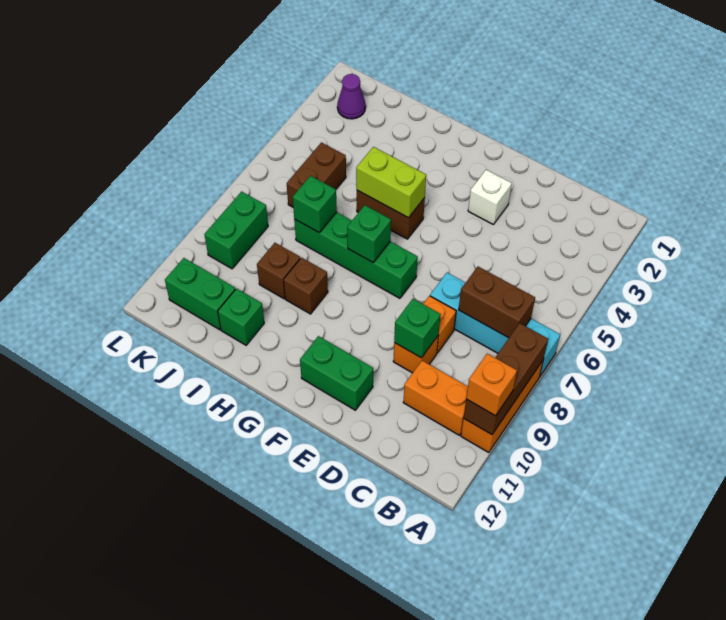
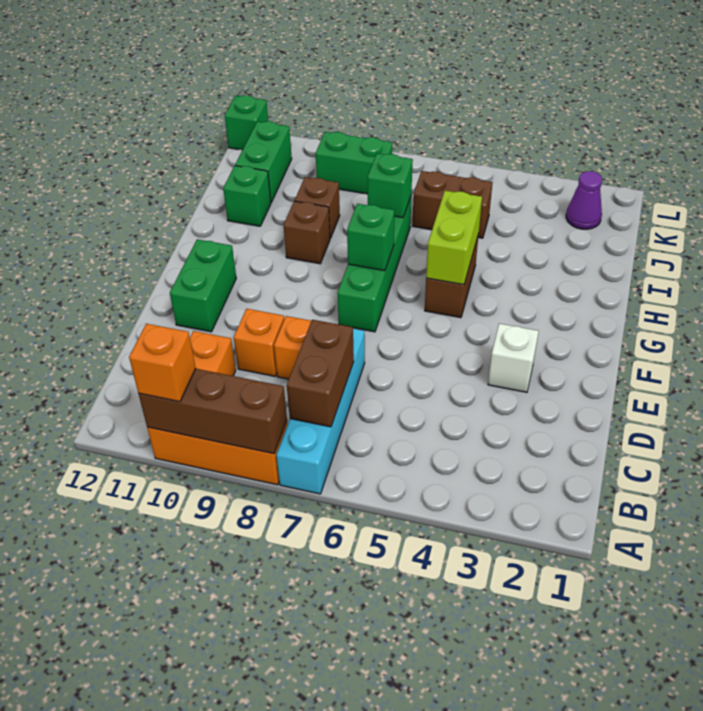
green brick D9 level 2 -> green brick L12 level 1

